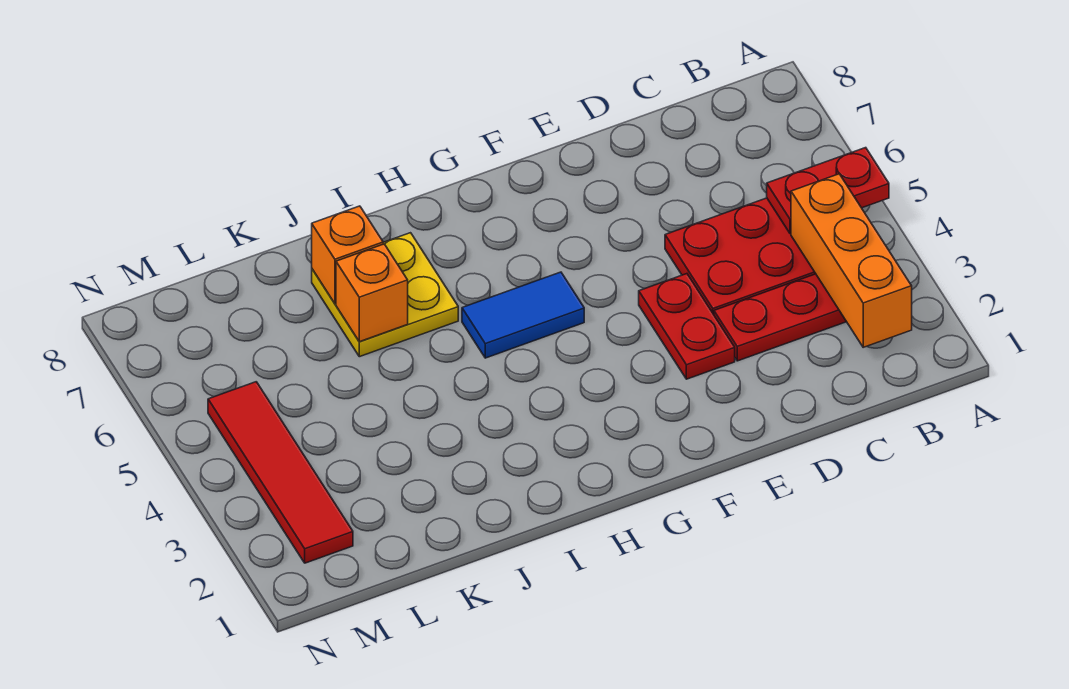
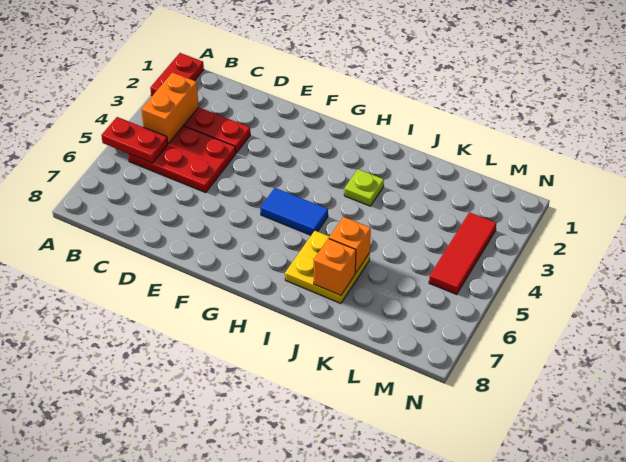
orange brick B2:B4 level 2 -> orange brick B3:B4 level 2
red plate E3:E4 level 1 -> red plate A1:A2 level 1
none -> lime plate I3 level 1
red tile M2:M5 level 1 -> red tile M3:M5 level 1

